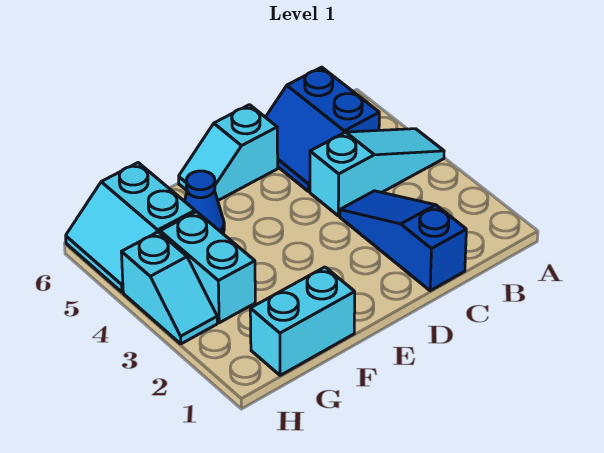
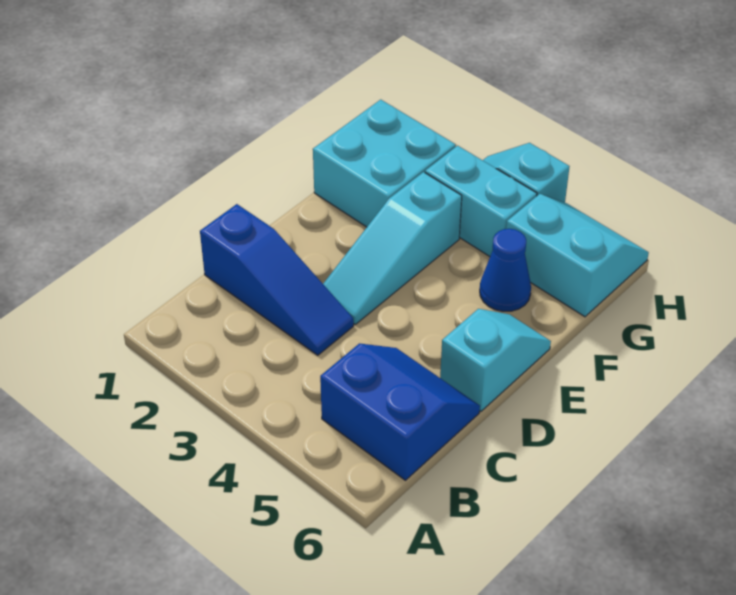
cyan slope A4:C4 level 1 top C -> cyan slope D3:F3 level 1 top F
cyan brick F1:G1 level 1 -> cyan brick F1:G2 level 1

